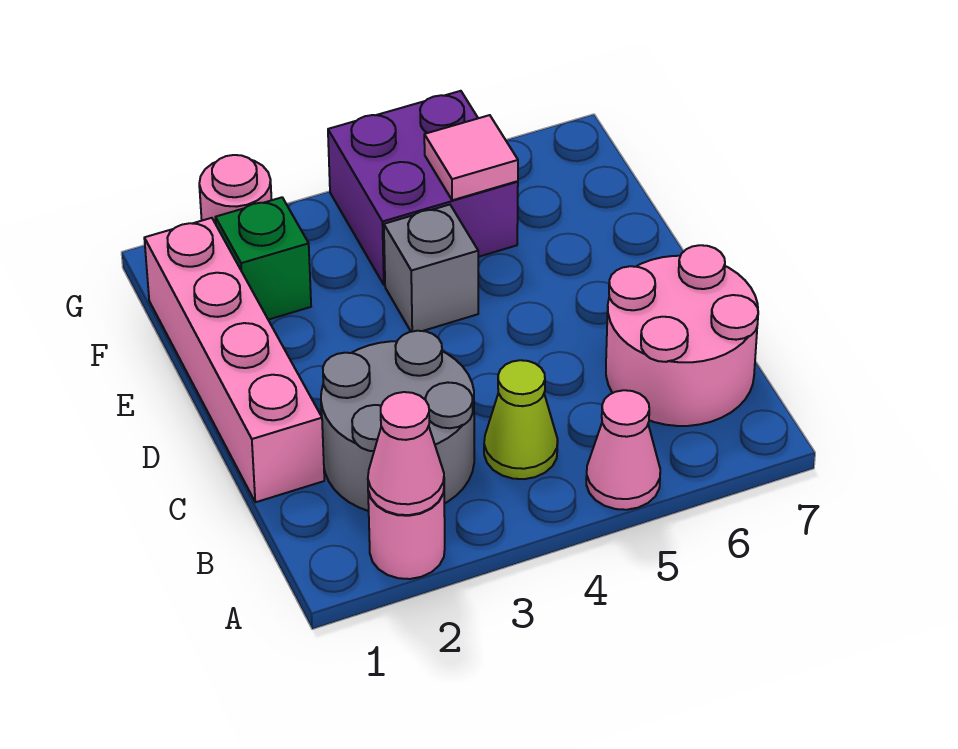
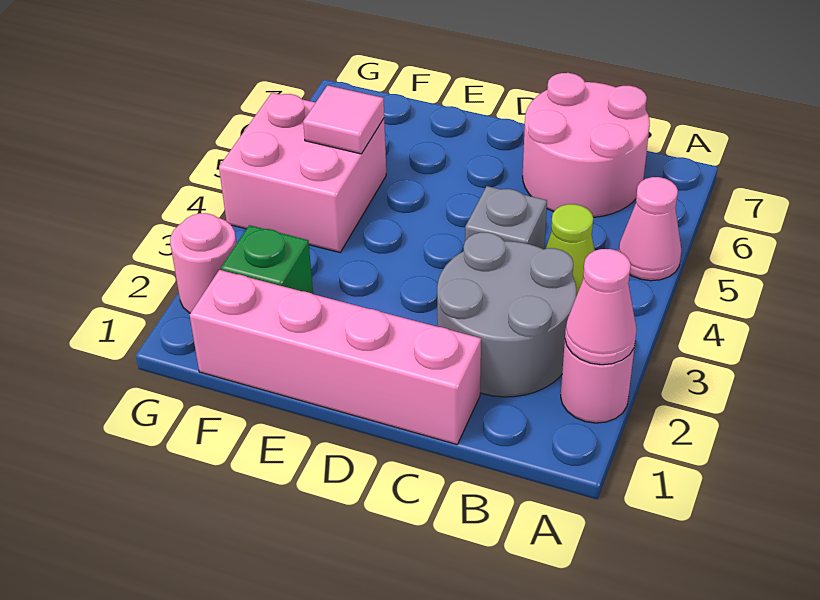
grey brick E4 level 1 -> grey brick C4 level 1
purple brick F4:G5 level 1 -> pink brick F4:G5 level 1

